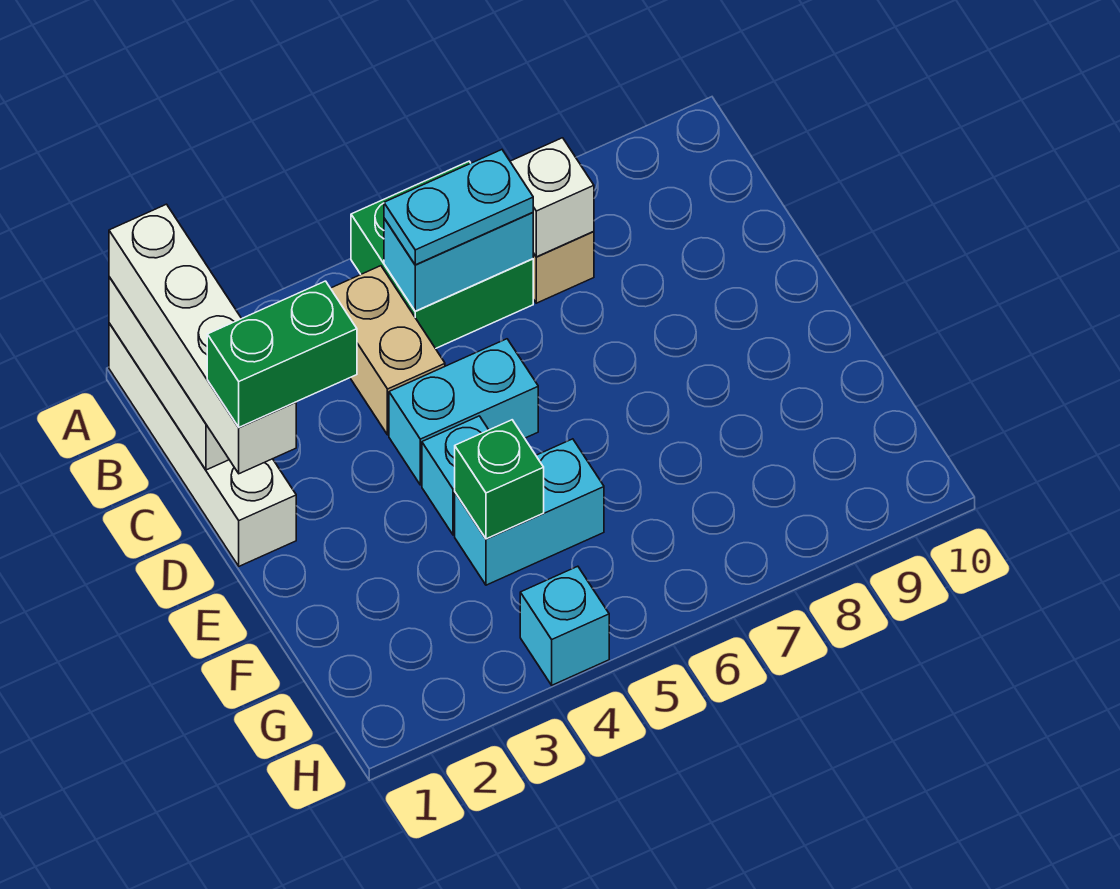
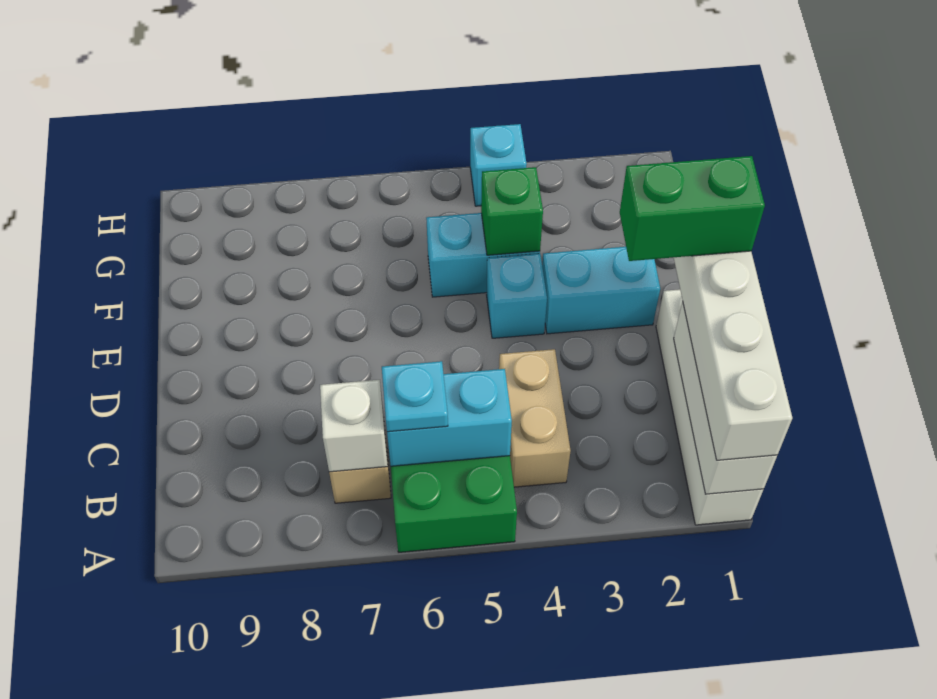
cyan plate B5:B6 level 3 -> cyan plate B6 level 3
cyan brick D4:D5 level 1 -> cyan brick E2:E3 level 1

